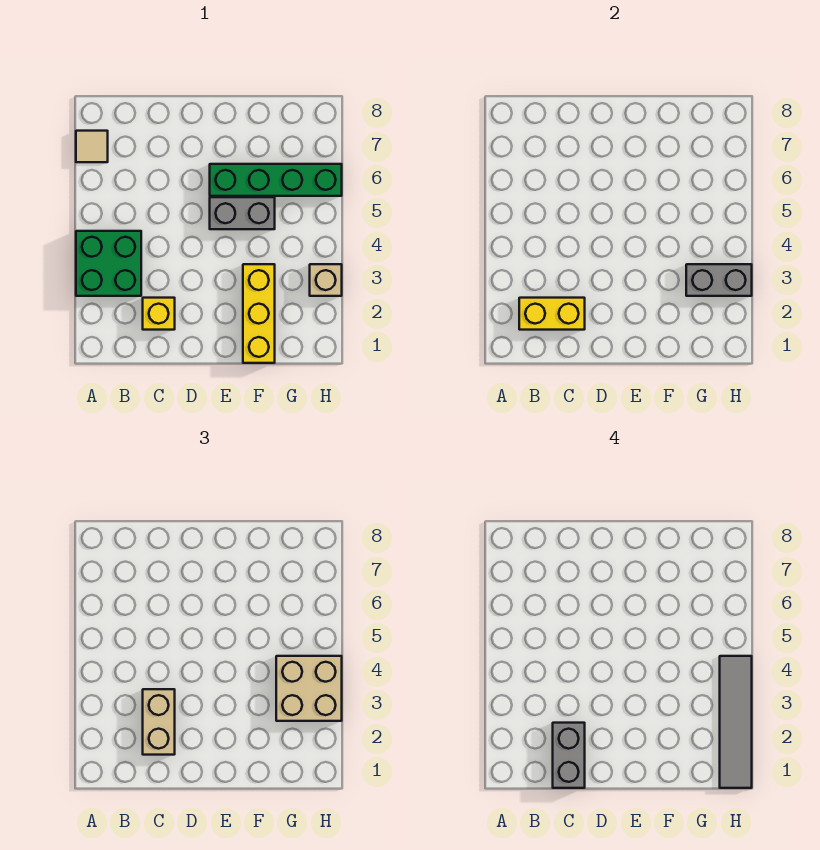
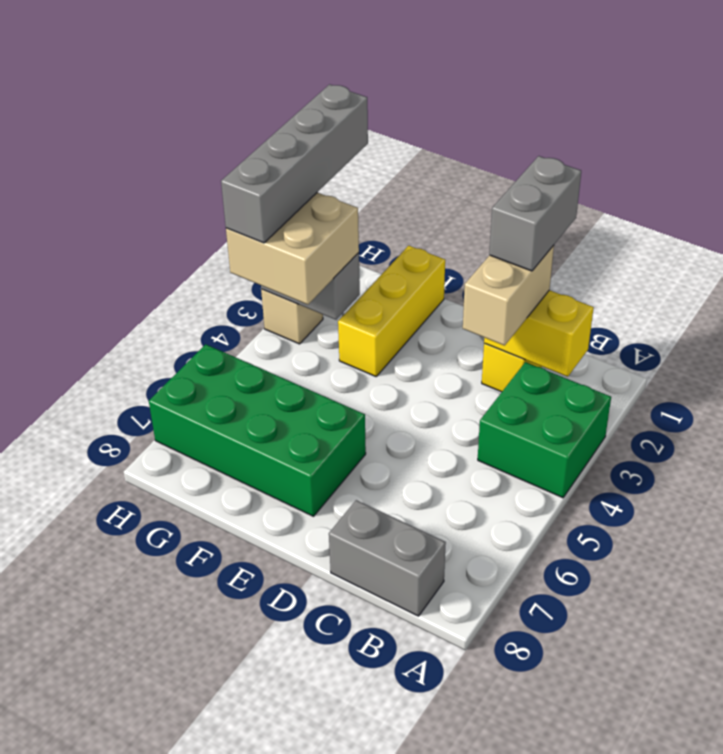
tan tile A7 level 1 -> none
grey brick E5:F5 level 1 -> grey brick B8:C8 level 1
green brick E6:H6 level 1 -> green brick E6:H7 level 1
grey tile H1:H4 level 4 -> grey brick H1:H4 level 4

